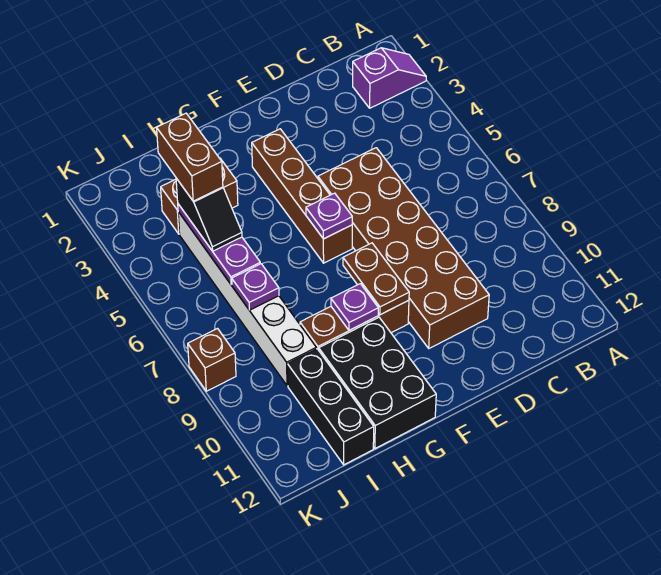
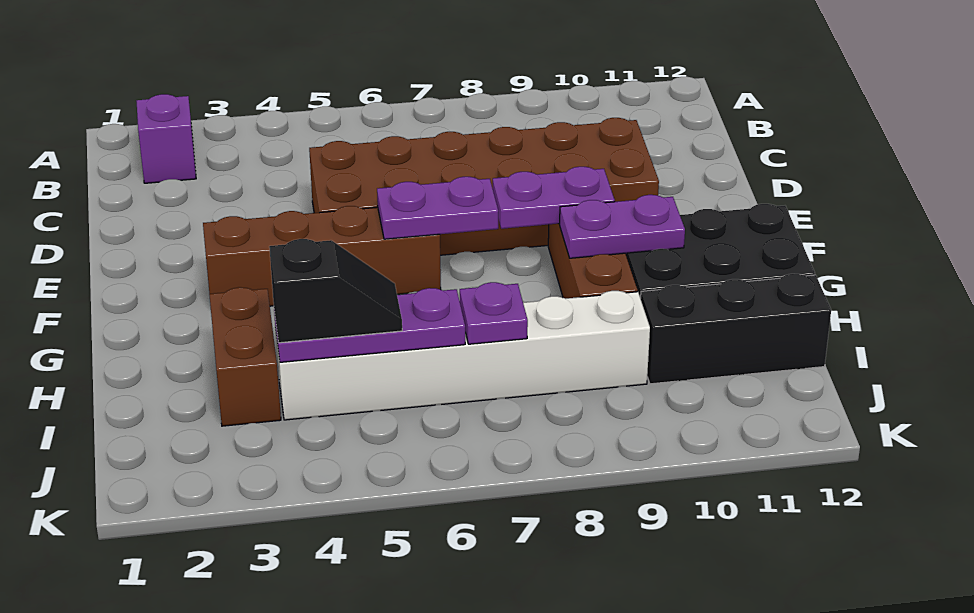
purple plate F6 level 2 -> purple plate F6:F7 level 2
brown plate F8:F9 level 2 -> purple plate F8:F9 level 2
purple plate G9 level 2 -> purple plate G9:G10 level 2
brown brick I3:I4 level 4 -> none
brown brick K8 level 1 -> none

